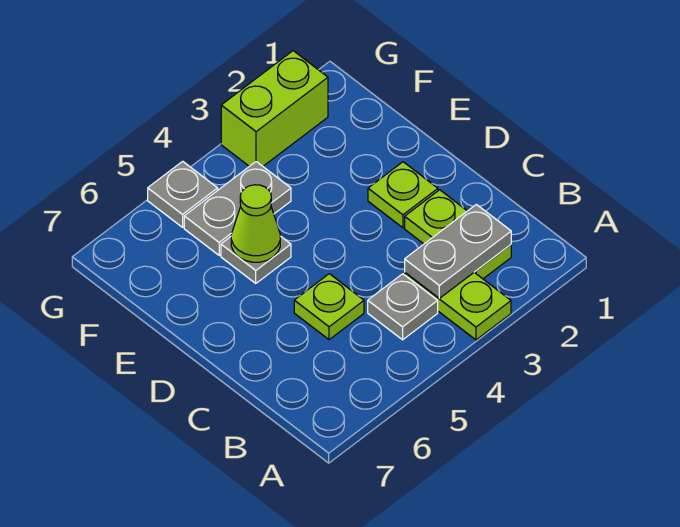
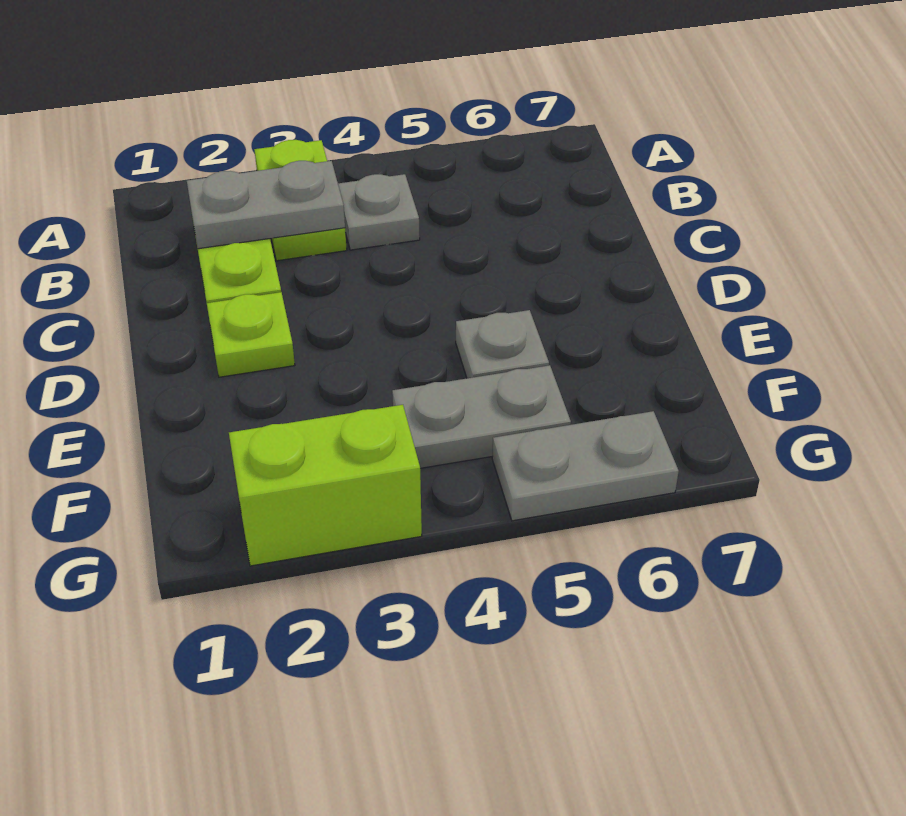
lime plate C5 level 1 -> none
lime cone E5 level 2 -> none
grey plate G5 level 1 -> grey plate G5:G6 level 1

